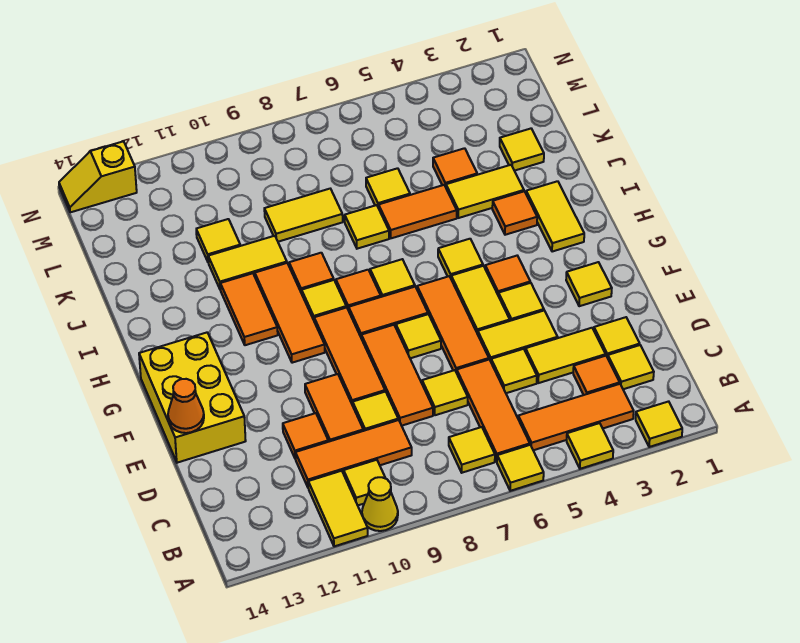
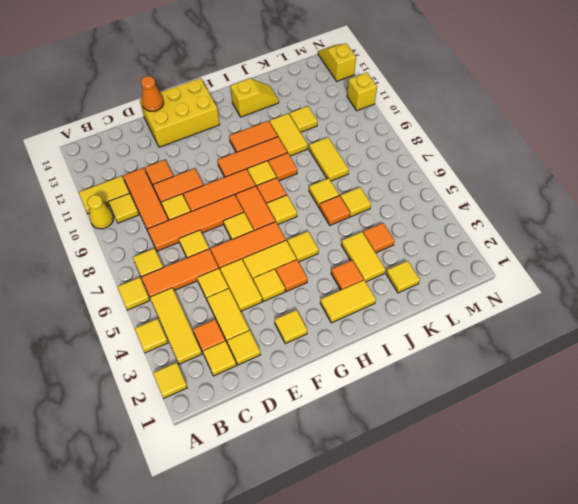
orange tile B3:B5 level 1 -> yellow tile B3:B5 level 1
orange tile D8:F8 level 1 -> orange tile C8:F8 level 1
none -> yellow slope I13:J13 level 1 top I
orange tile J5:J6 level 1 -> orange tile J6 level 1
none -> yellow brick N11 level 1

